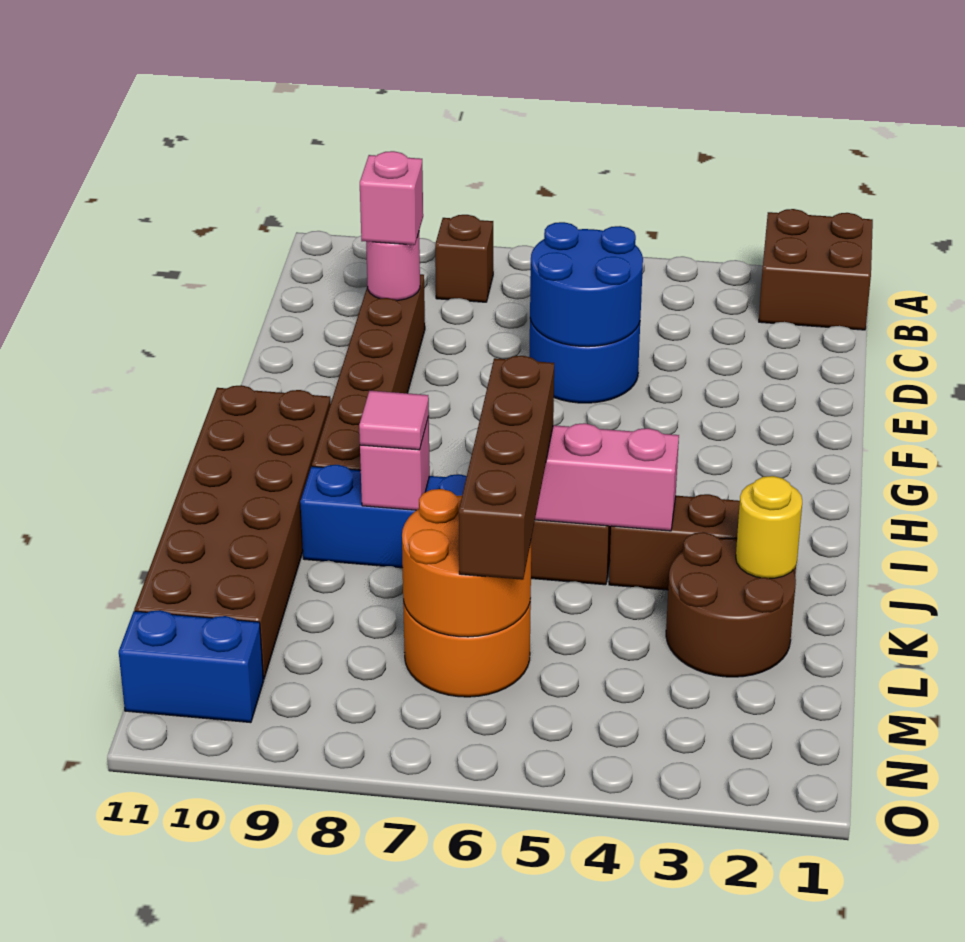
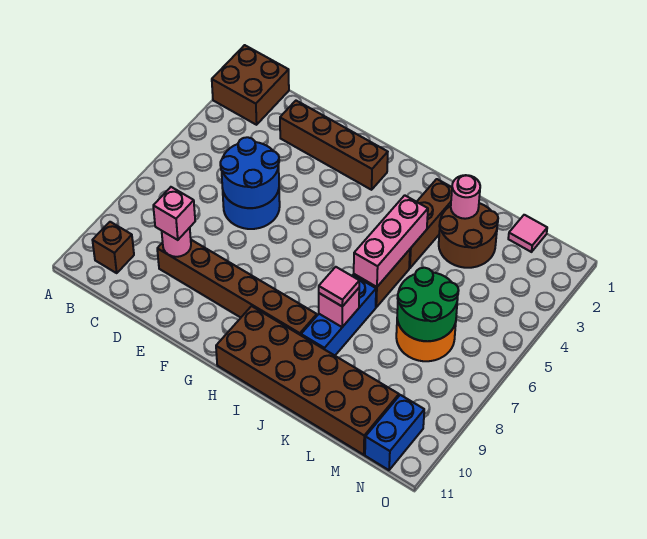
brown brick B8 level 1 -> brown brick B10 level 1
brown brick J6:M6 level 3 -> brown brick D2:G2 level 1
yellow round brick K2 level 2 -> pink round brick K2 level 2
orange round brick L6:M7 level 2 -> green round brick L6:M7 level 2
none -> pink tile M1 level 1

